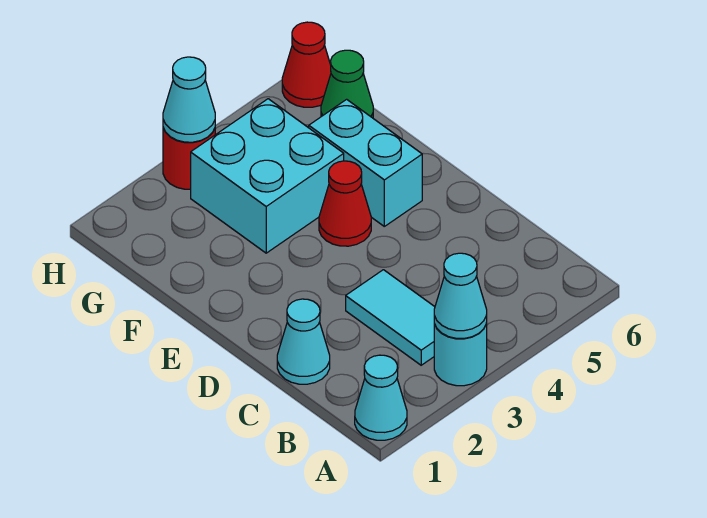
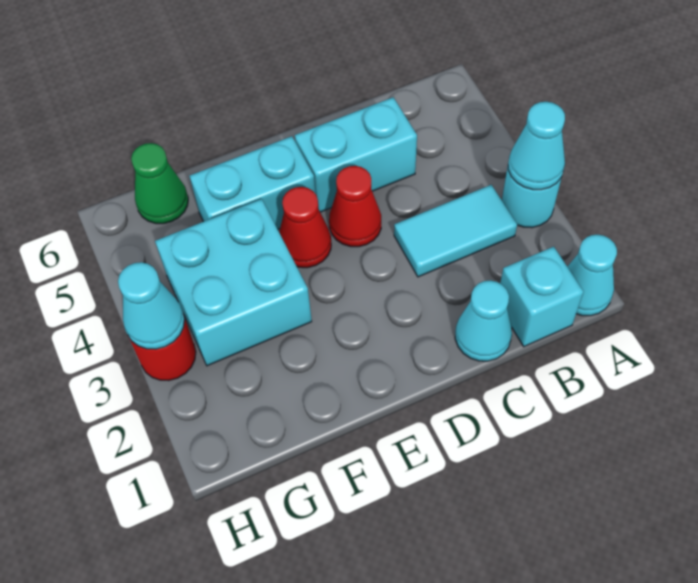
none -> cyan brick B1 level 1
none -> cyan brick C5:D5 level 1
red cone H6 level 1 -> red cone D4 level 1

